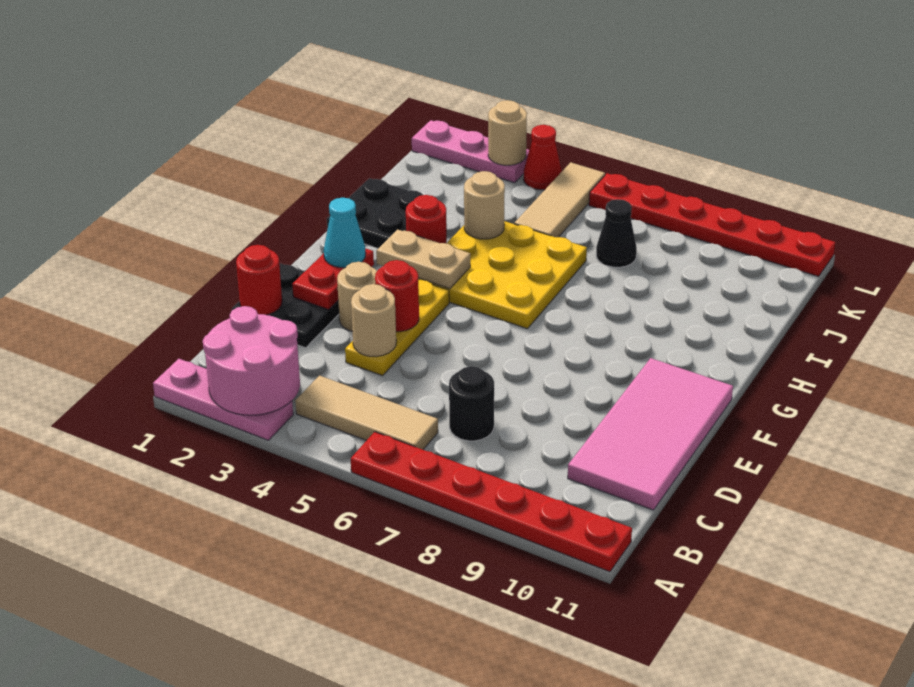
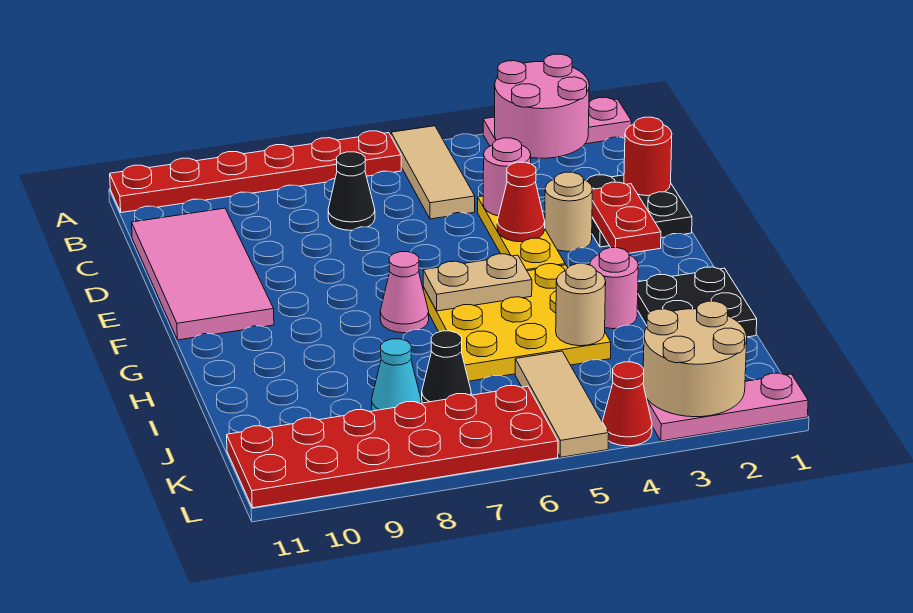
tan tile B4:B6 level 1 -> tan tile A5:C5 level 1
black round brick C7 level 1 -> black cone C7 level 1
tan round brick D4 level 2 -> pink round brick D4 level 2
red round brick E4 level 2 -> red cone E4 level 2
cyan cone F2 level 3 -> cyan cone J8 level 1
tan plate G3:G4 level 2 -> tan plate G5:G6 level 2
none -> pink cone G7 level 1
red round brick H3 level 1 -> pink round brick H3 level 1
tan round brick L3 level 2 -> tan round brick K2:L3 level 2
red plate L6:L11 level 1 -> red plate K6:L11 level 1

